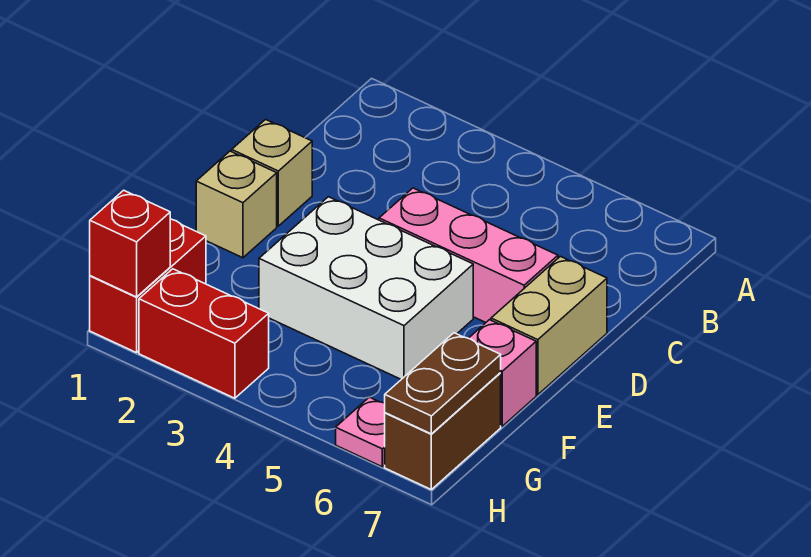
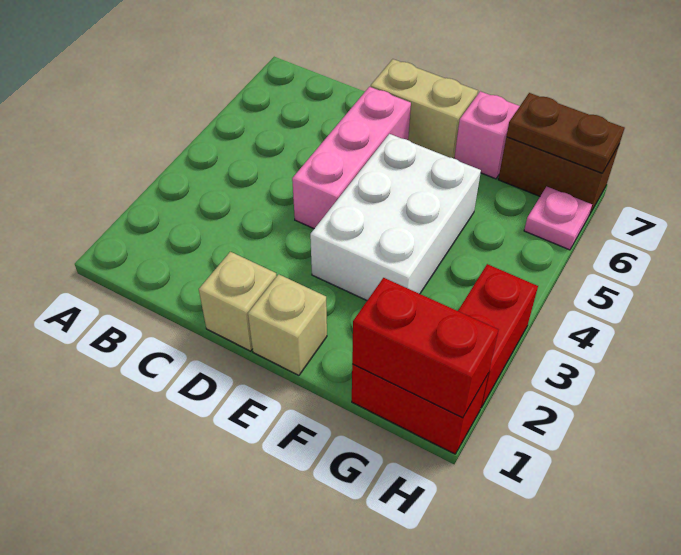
red brick H1 level 2 -> red brick G1:H1 level 2

